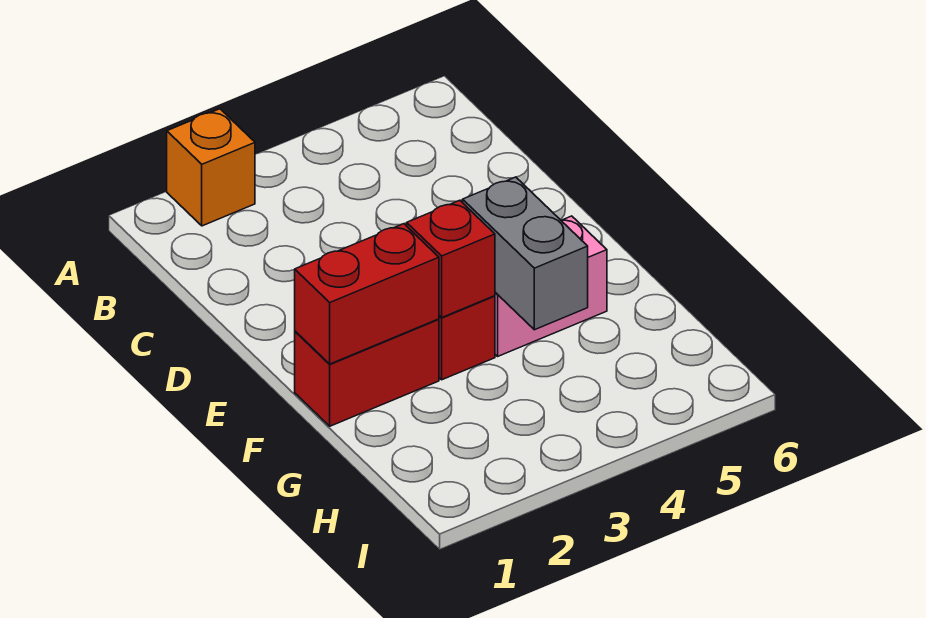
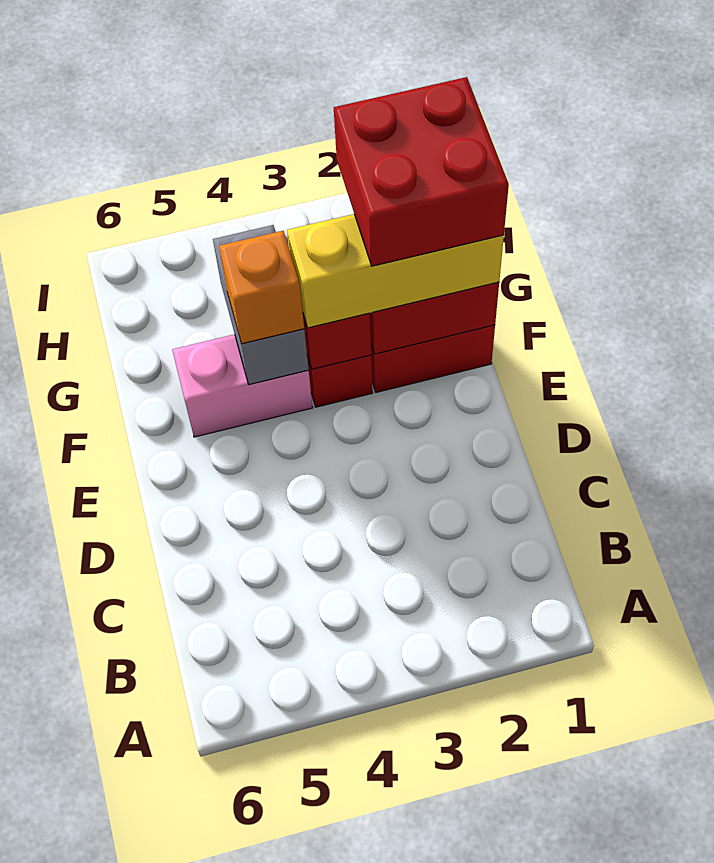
orange brick A2 level 1 -> orange brick F4 level 3
none -> yellow brick F1:F3 level 3
none -> red brick F1:G2 level 4

